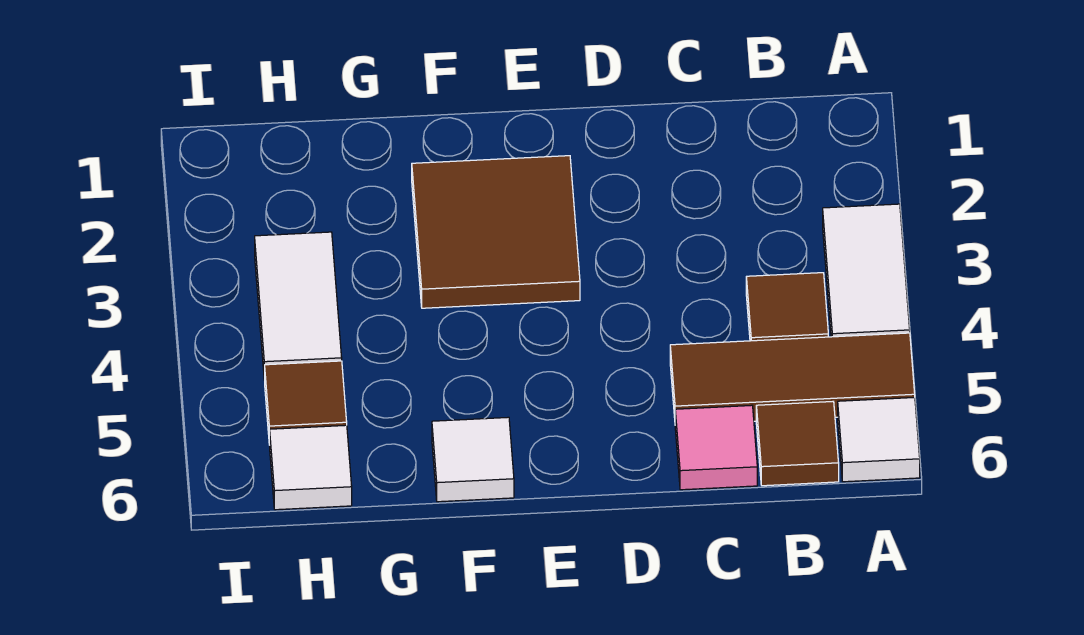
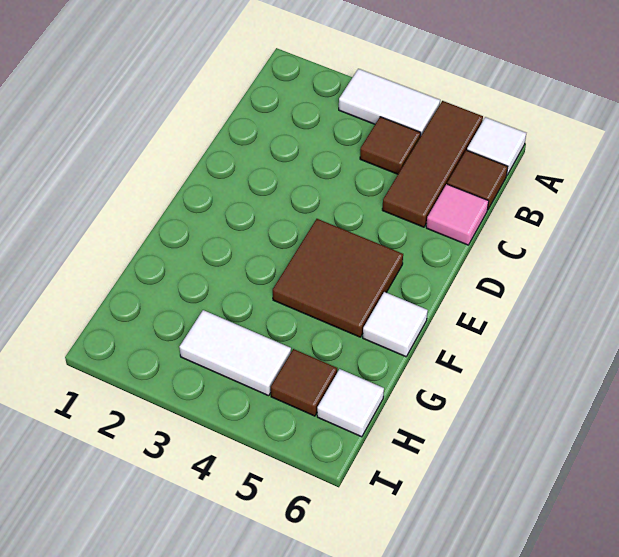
brown tile E2:F3 level 1 -> brown tile E4:F5 level 1

